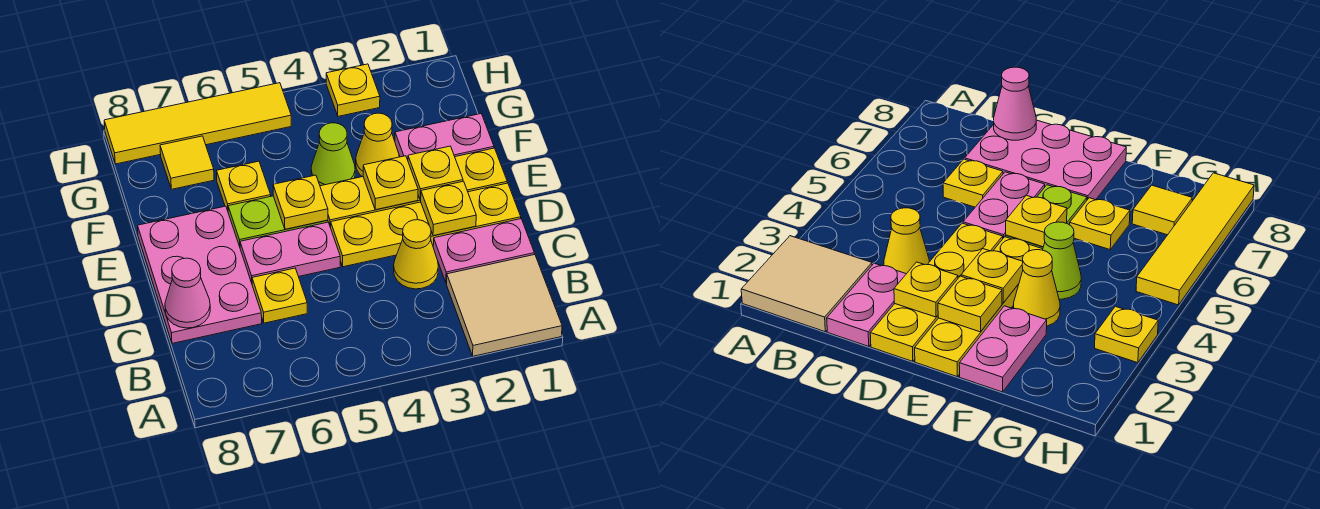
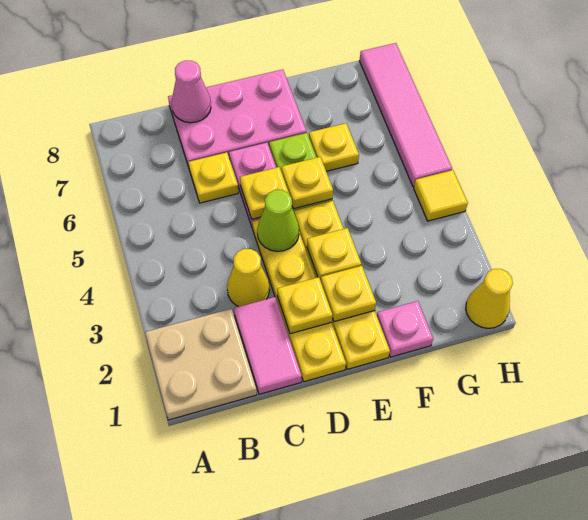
tan tile A1:B2 level 1 -> tan plate A1:B2 level 1
pink plate C1:C2 level 1 -> pink tile C1:C2 level 1
pink plate F1:F2 level 1 -> pink plate F1 level 1
yellow cone F3 level 1 -> yellow cone H1 level 1
lime cone F4 level 1 -> lime cone D4 level 2
yellow tile G7 level 1 -> yellow tile H4 level 1
yellow plate H3 level 1 -> yellow plate D5 level 2
yellow tile H5:H8 level 1 -> pink tile H5:H8 level 1

